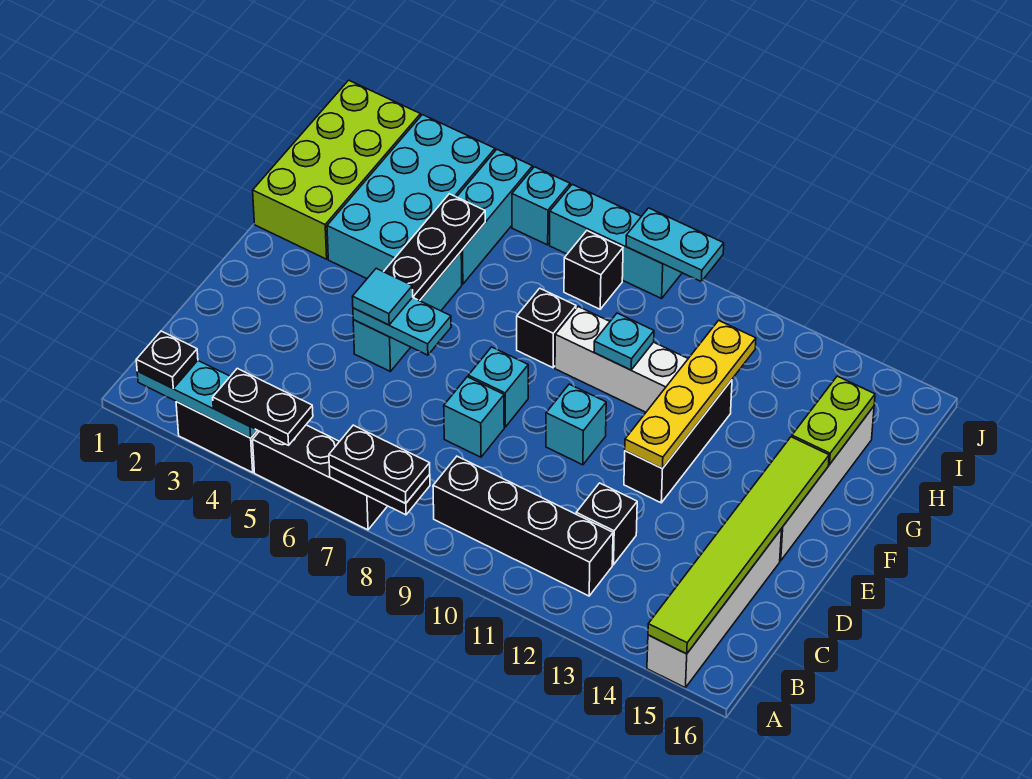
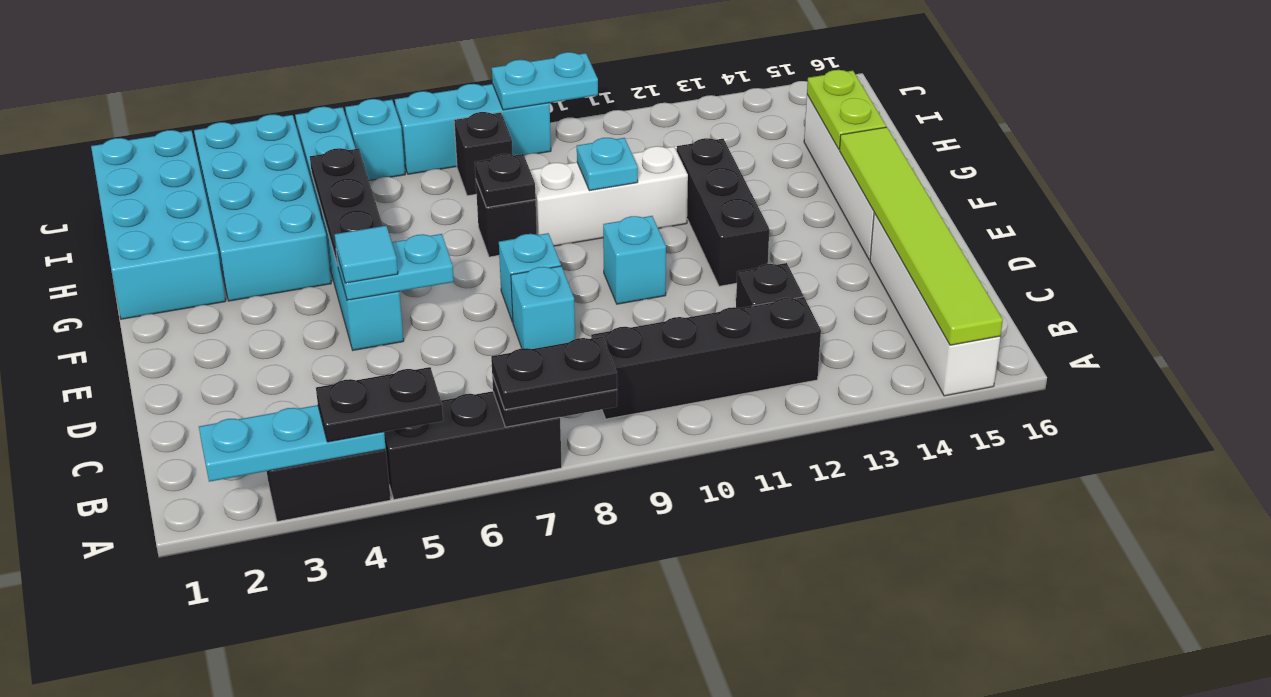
black plate A2 level 3 -> black plate G8 level 2
yellow plate E12:H12 level 2 -> none
lime brick G1:J2 level 1 -> cyan brick G1:J2 level 1

